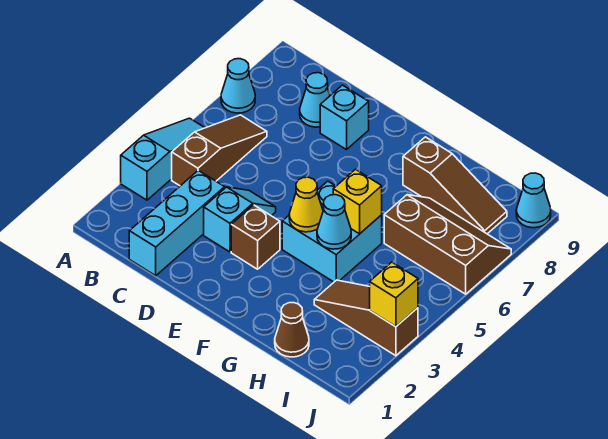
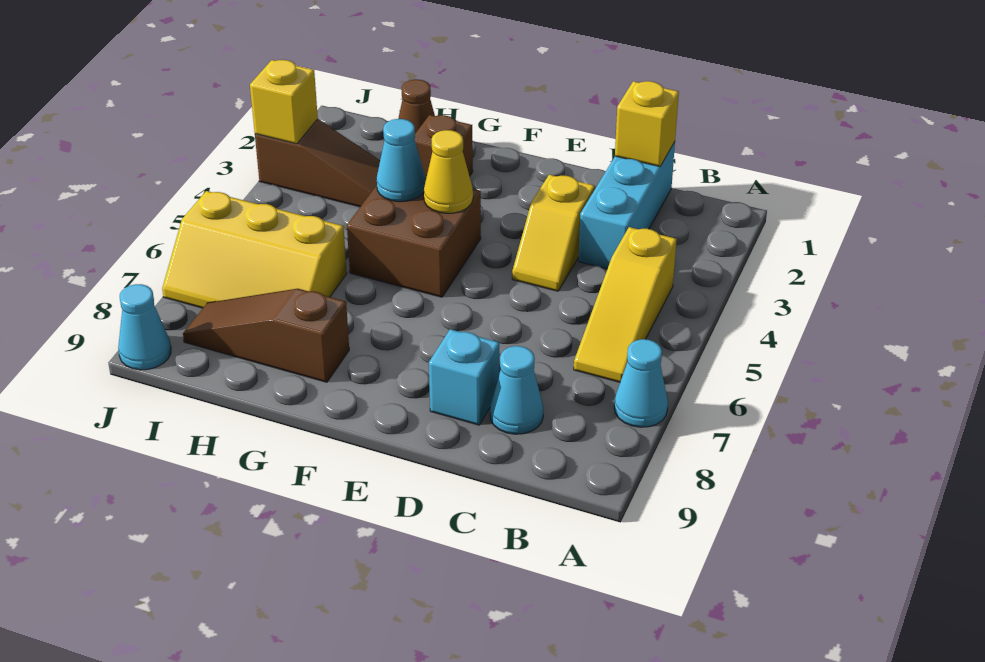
cyan slope A3:A5 level 1 top 3 -> none
brown slope B4:B6 level 1 top 4 -> yellow slope B4:B6 level 1 top 4
cyan slope D3:D4 level 1 top 3 -> yellow slope D3:D4 level 1 top 3
brown brick E3 level 1 -> brown brick G2 level 1
cyan brick F4:G5 level 1 -> brown brick F4:G5 level 1
yellow brick G5 level 2 -> yellow brick C1 level 2
brown slope H6:J7 level 1 top 6 -> yellow slope H6:J7 level 1 top 6

